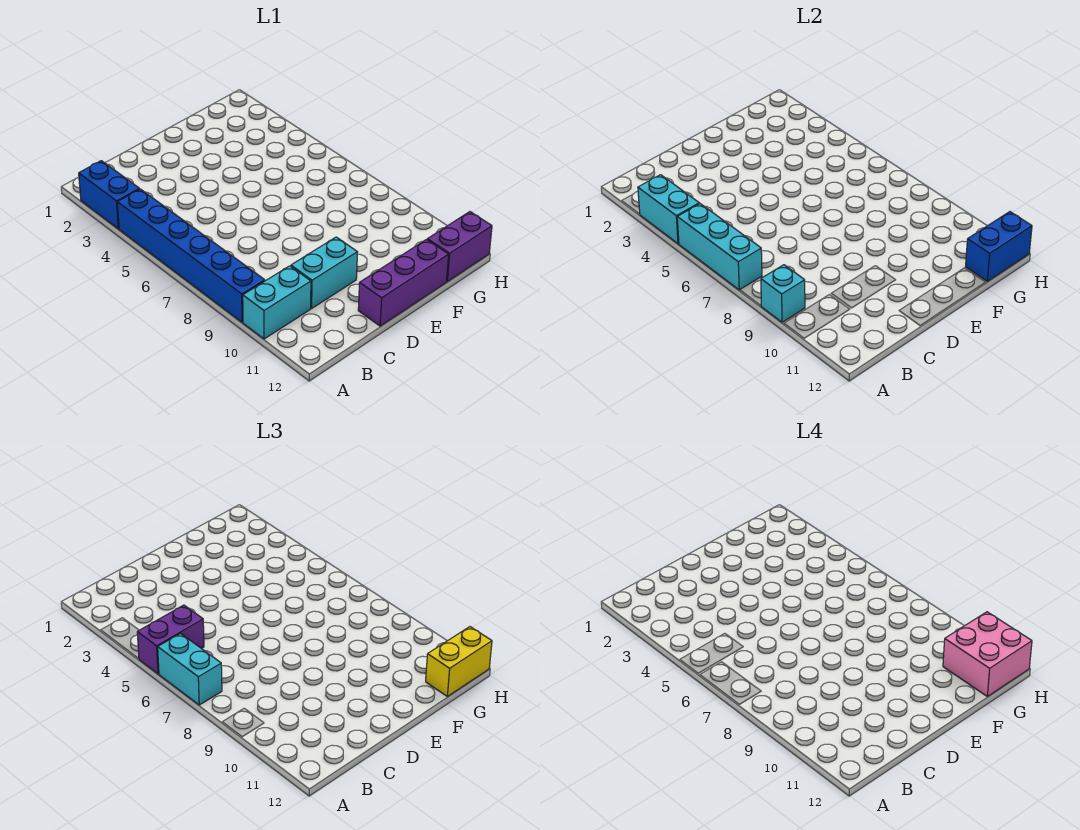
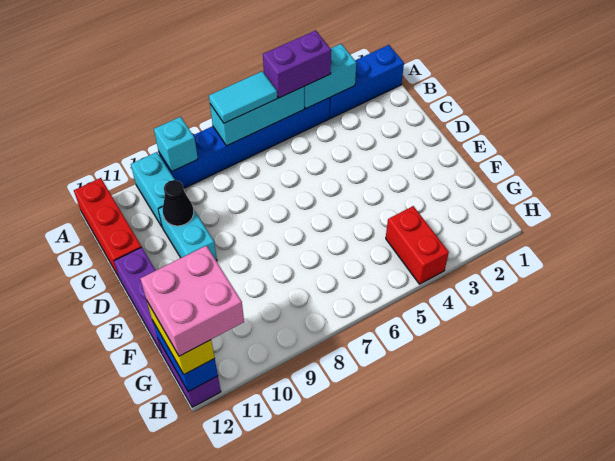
blue brick A2:A3 level 1 -> blue brick A1:A3 level 1
purple brick A5:B5 level 3 -> purple brick A4:A5 level 3
cyan brick A6:A7 level 3 -> cyan tile A6:A7 level 3
none -> red brick A12:C12 level 1
none -> black cone C10 level 2
none -> red brick G4:H4 level 1

